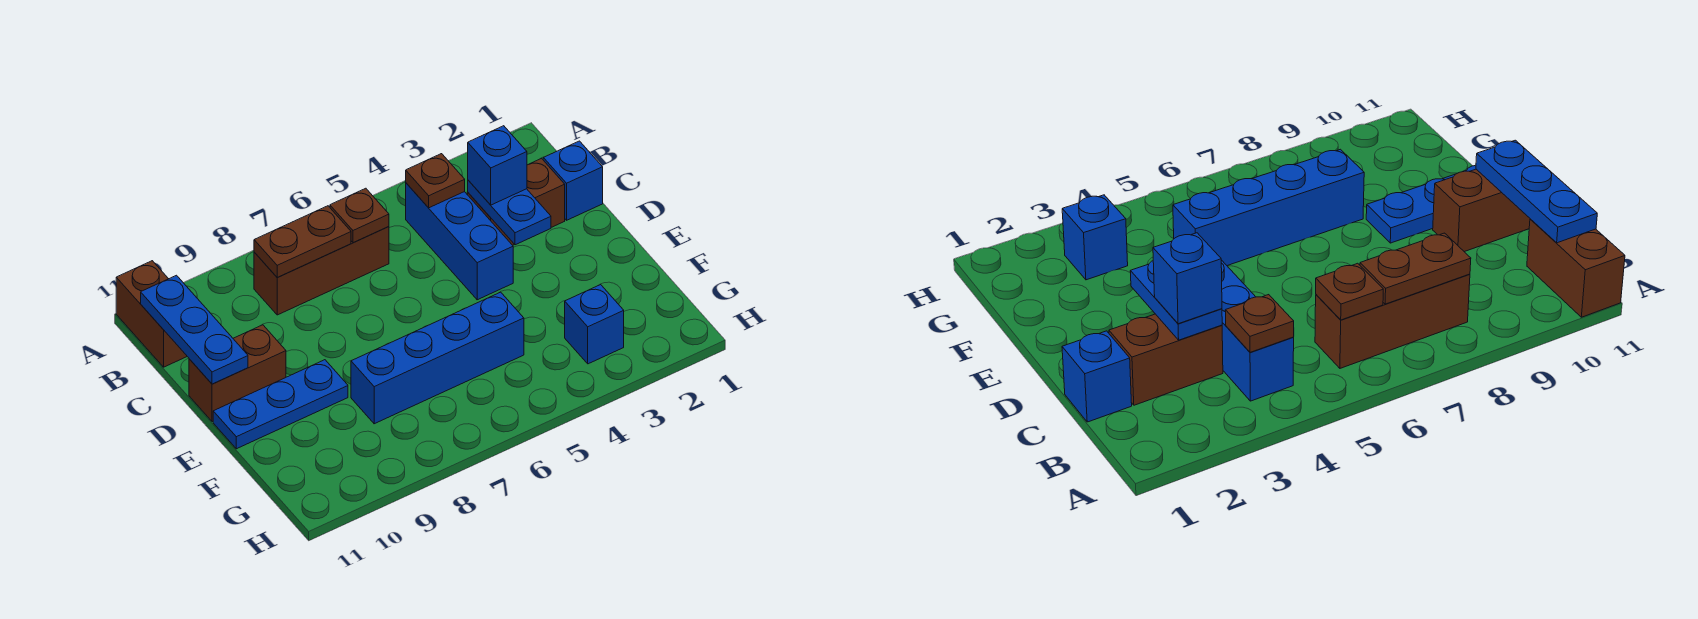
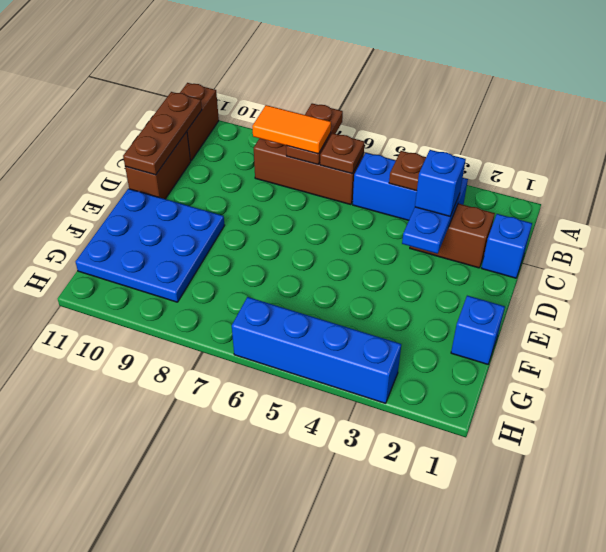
blue brick B4:D4 level 1 -> blue brick B3:B5 level 1
brown plate B7:B8 level 2 -> brown plate A7:B7 level 2
none -> orange tile B7:B8 level 3
blue plate B11:D11 level 2 -> brown plate B11:D11 level 2
brown brick D10:D11 level 1 -> brown brick C11:D11 level 1
blue plate E9:E11 level 1 -> blue plate E9:G11 level 1
blue brick F5:F8 level 1 -> blue brick H3:H6 level 1
blue brick G3 level 1 -> blue brick F1 level 1

